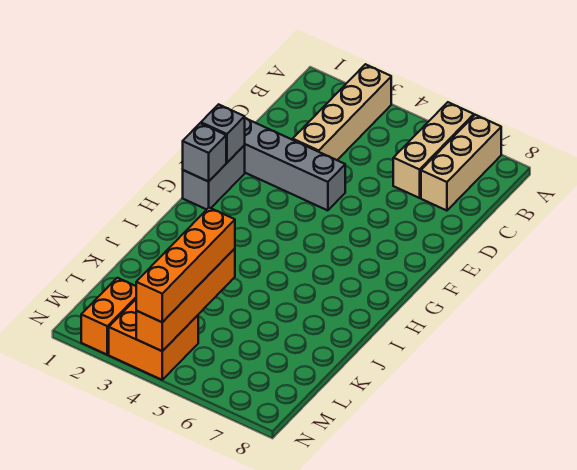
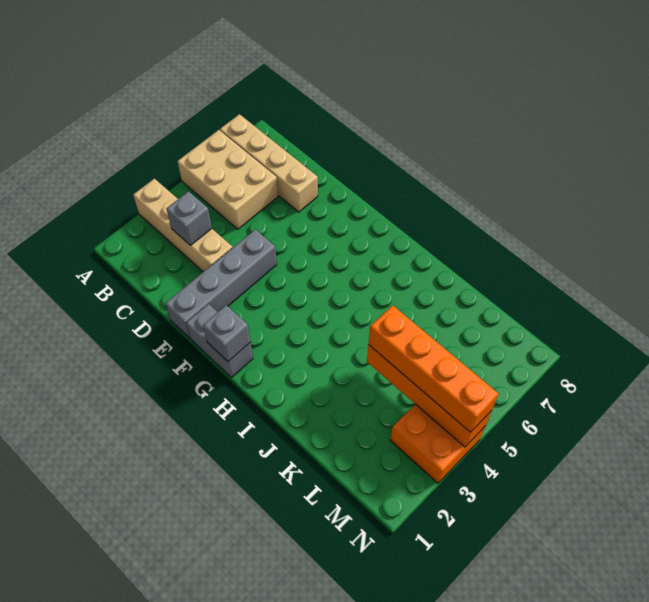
tan brick A6:C6 level 1 -> tan brick A5:C6 level 1
tan brick A7:C7 level 1 -> tan brick A7:D7 level 1
grey brick F1 level 2 -> grey brick C3 level 2
orange brick M2:N2 level 1 -> none

